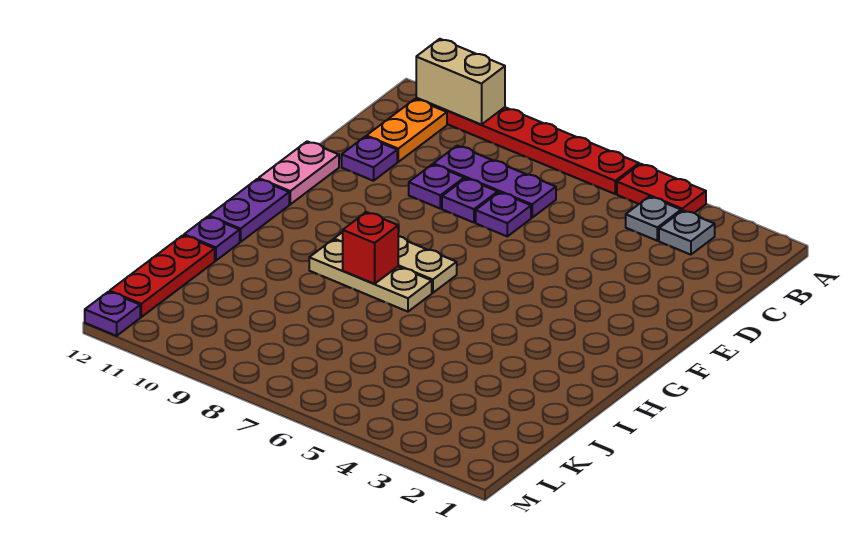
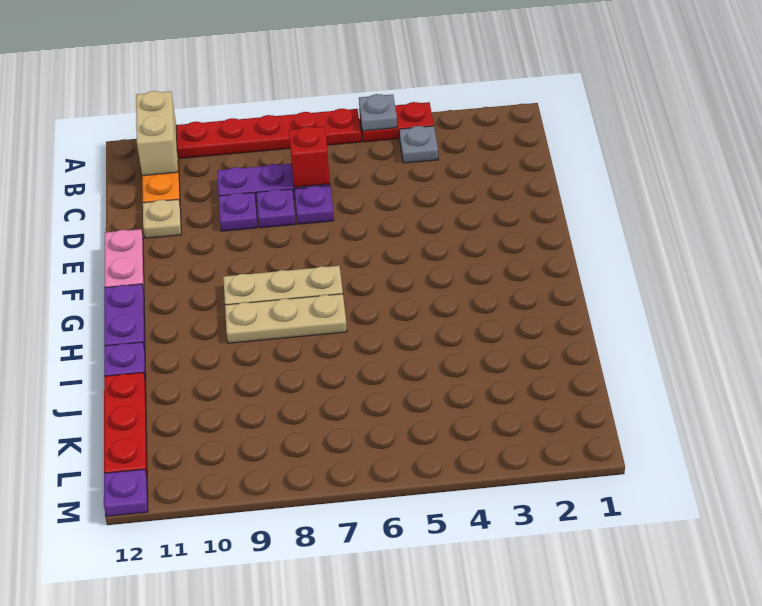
tan brick A10:A11 level 2 -> tan brick A11:B11 level 2
grey plate B3 level 1 -> grey plate A5 level 2
purple plate D11 level 1 -> tan plate D11 level 1
red brick H8 level 2 -> red brick C7 level 2

